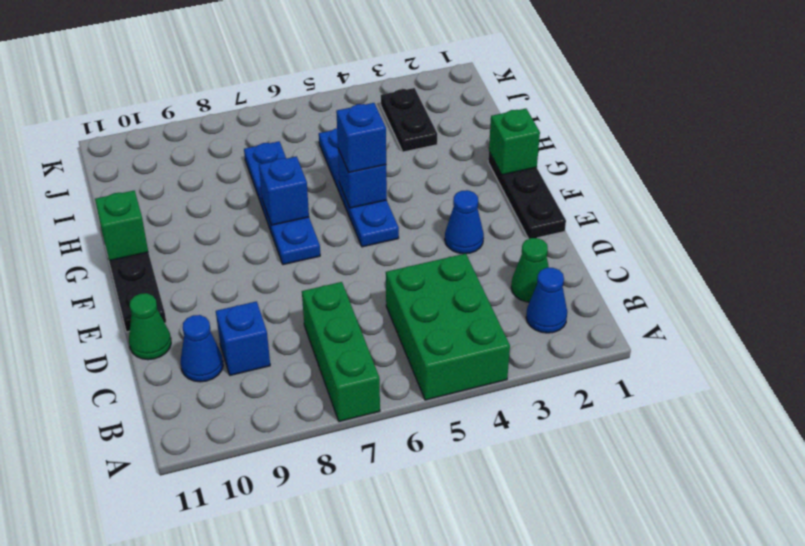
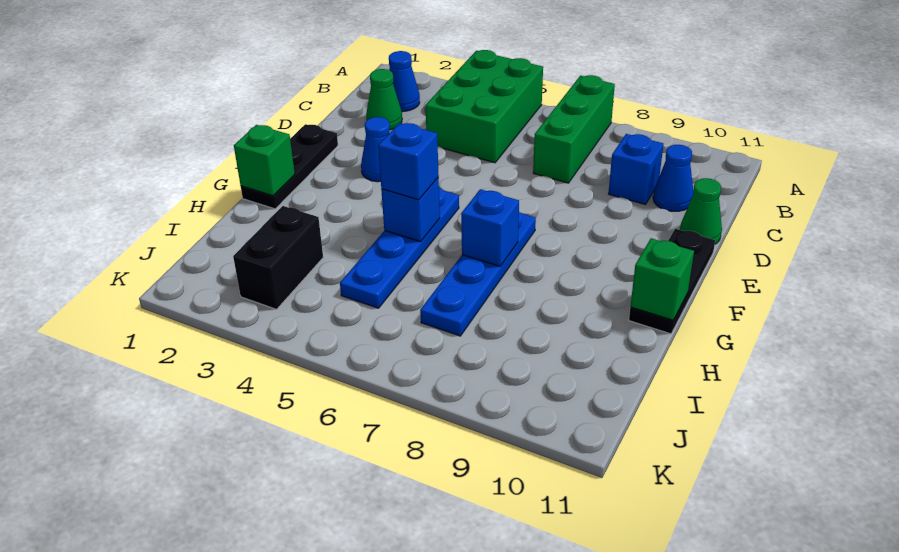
black plate I3:J3 level 1 -> black brick I3:J3 level 1

